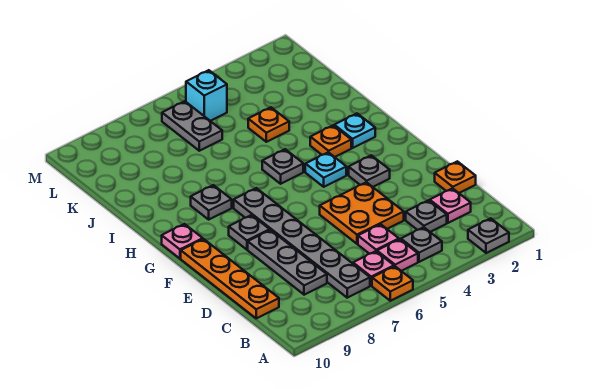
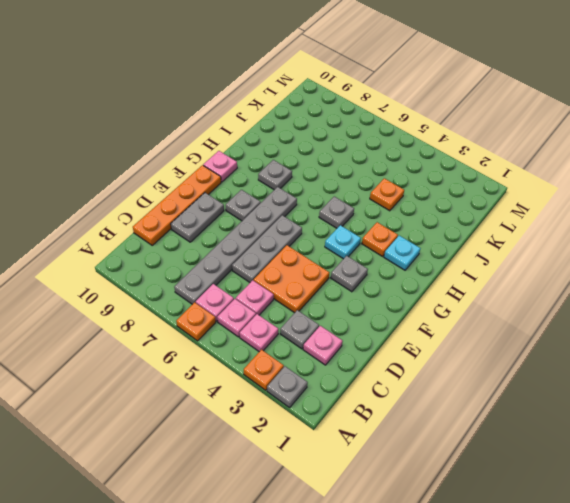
grey plate B4 level 1 -> pink plate B4 level 1
grey plate C8:E8 level 1 -> grey plate D6:F6 level 1
orange plate D1 level 1 -> orange plate A3 level 1
grey plate K6:L6 level 1 -> grey plate D9:E9 level 1
cyan brick L5 level 1 -> none

